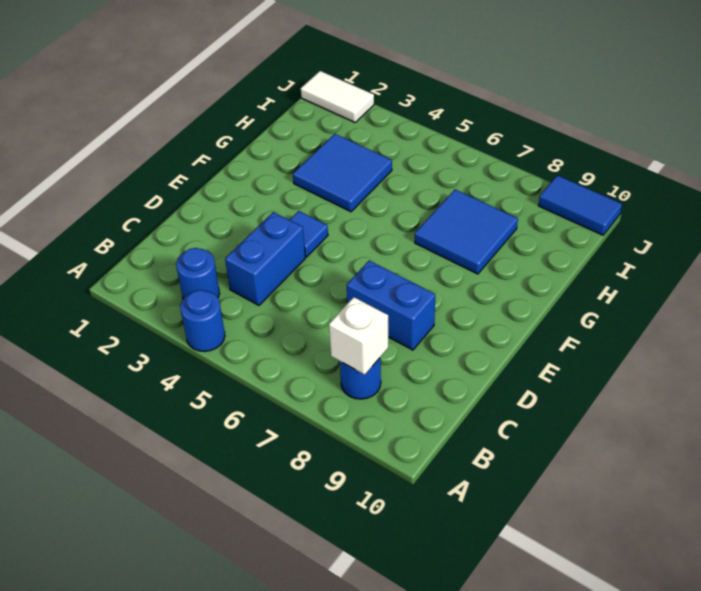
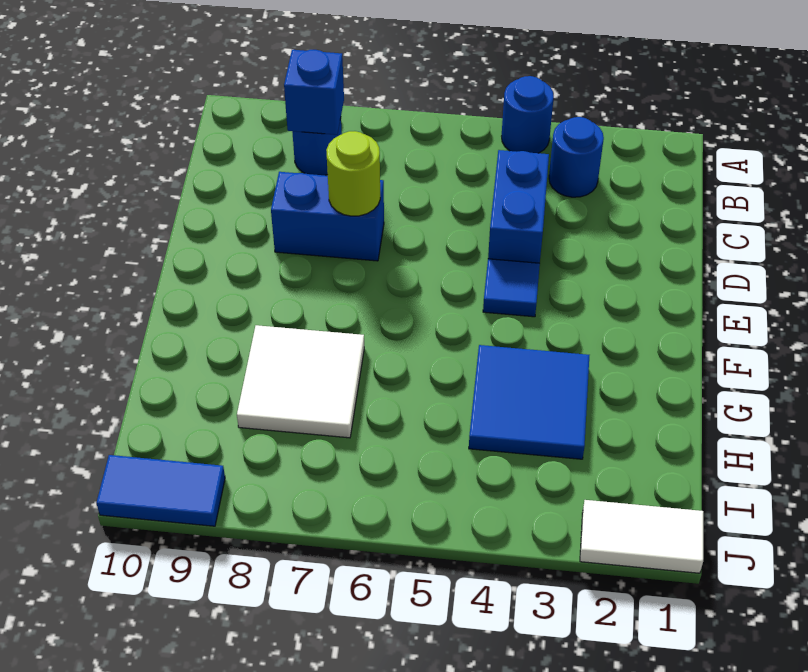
white brick B8 level 2 -> blue brick B8 level 2
none -> lime round brick D7 level 2
blue tile G7:H8 level 1 -> white tile G7:H8 level 1

